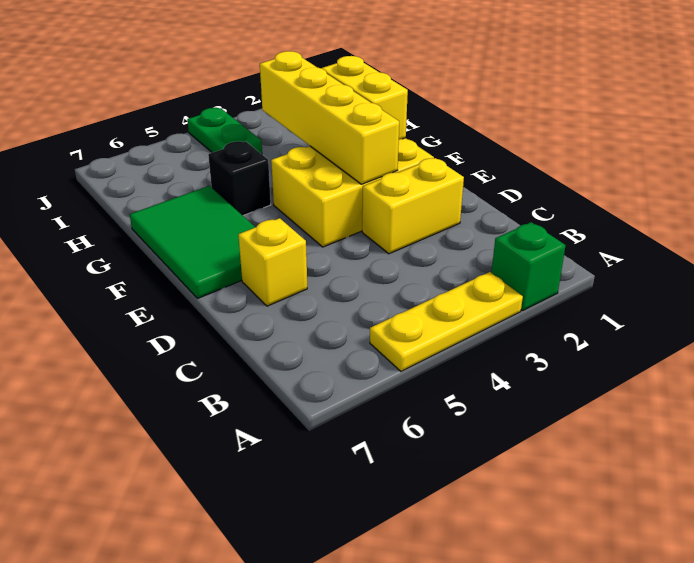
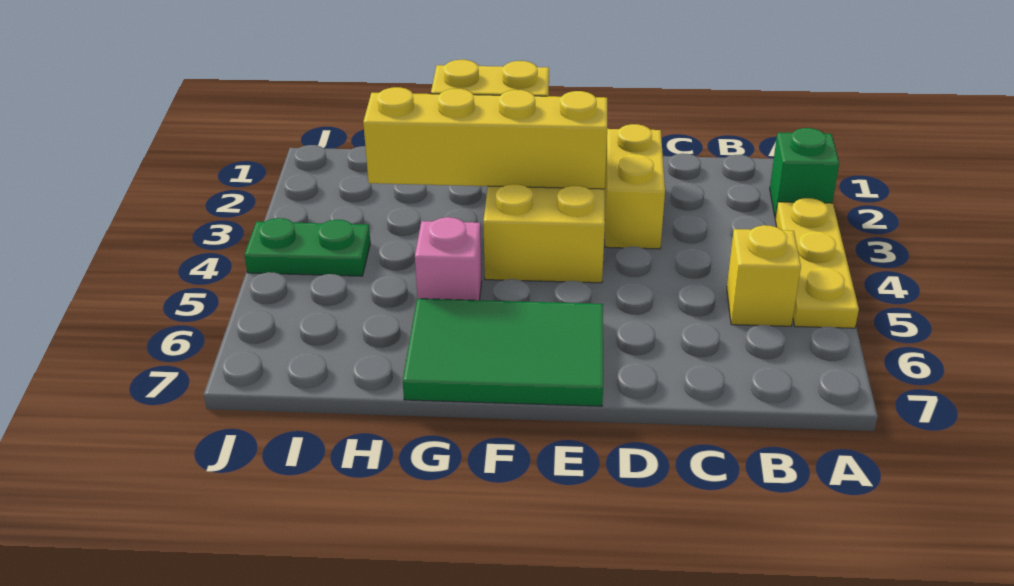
yellow brick D6 level 1 -> yellow brick B5 level 1
black brick G5 level 1 -> pink brick G5 level 1

